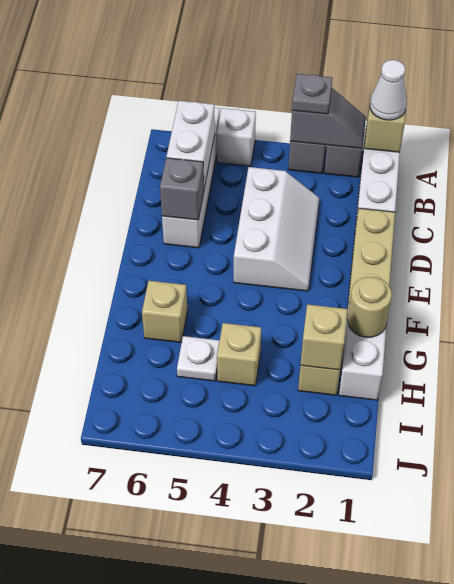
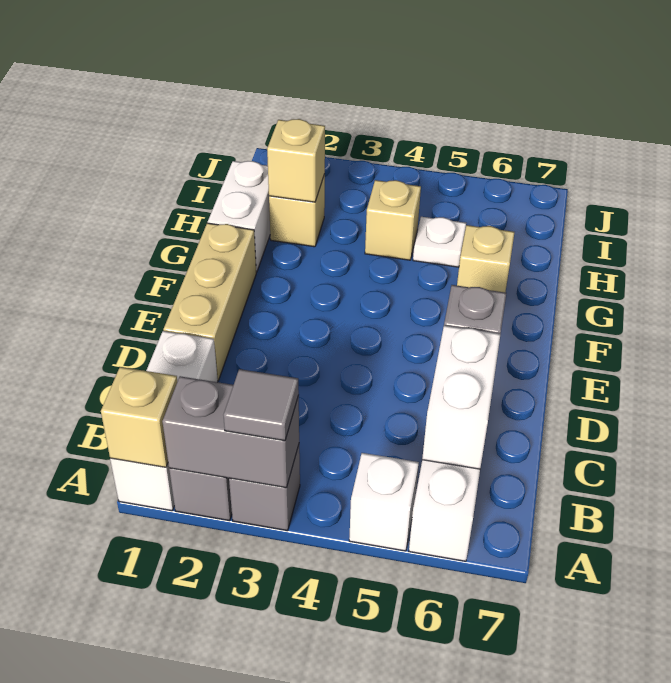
white cone A1 level 3 -> none
grey slope A2:A3 level 2 top 3 -> grey brick A2:A3 level 2
grey plate A3 level 3 -> grey tile A3 level 3
white slope C3:E4 level 1 top 4 -> none
tan round brick G1 level 2 -> none

